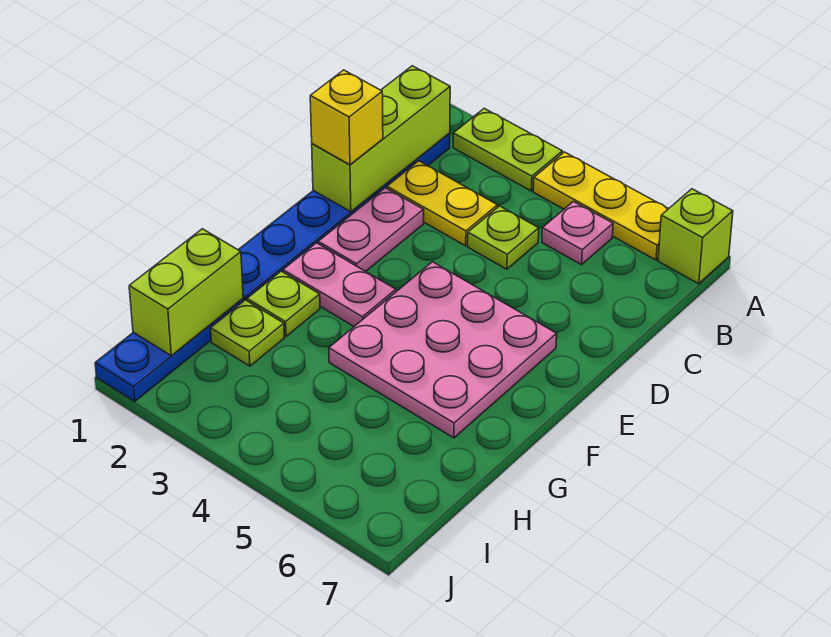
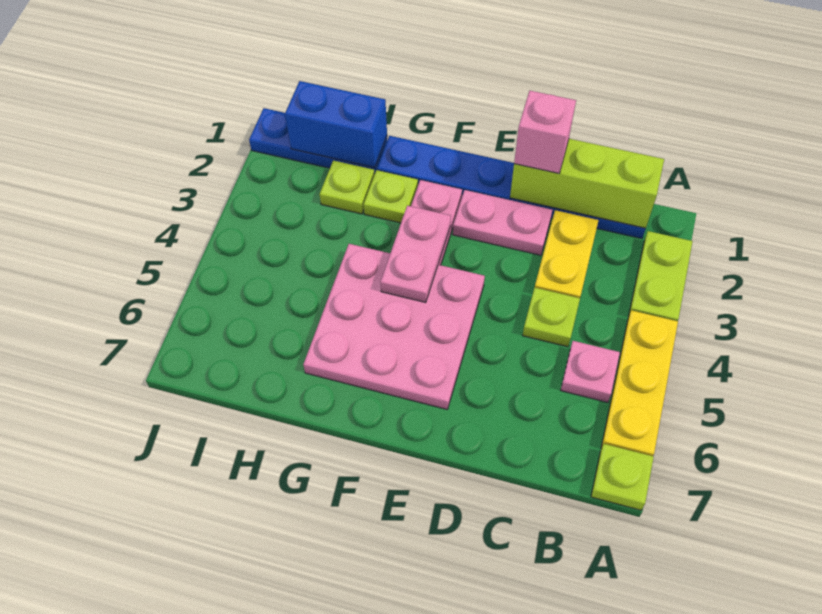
lime brick A7 level 1 -> lime plate A7 level 1
yellow brick D1 level 3 -> pink brick D1 level 3
none -> pink plate F3:F4 level 2
lime brick H1:I1 level 2 -> blue brick H1:I1 level 2

